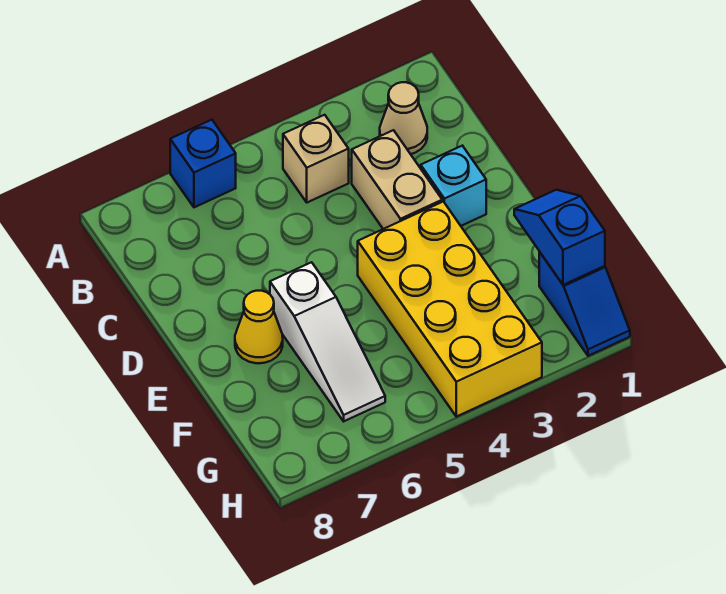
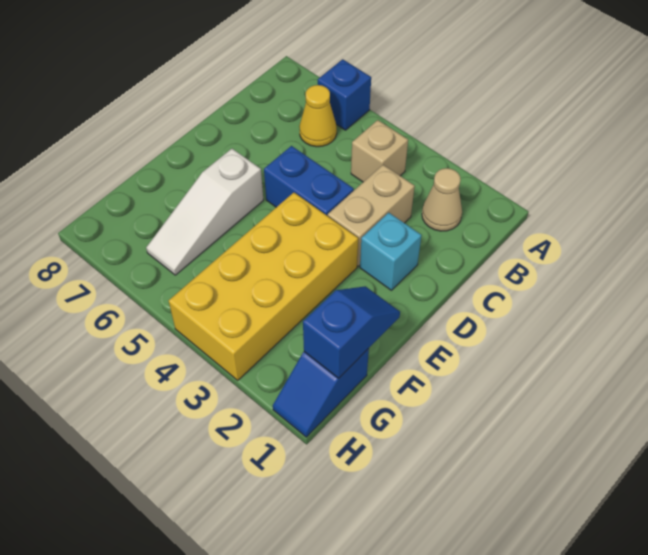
none -> blue brick D4:D5 level 1
yellow cone E7 level 1 -> yellow cone B6 level 1

